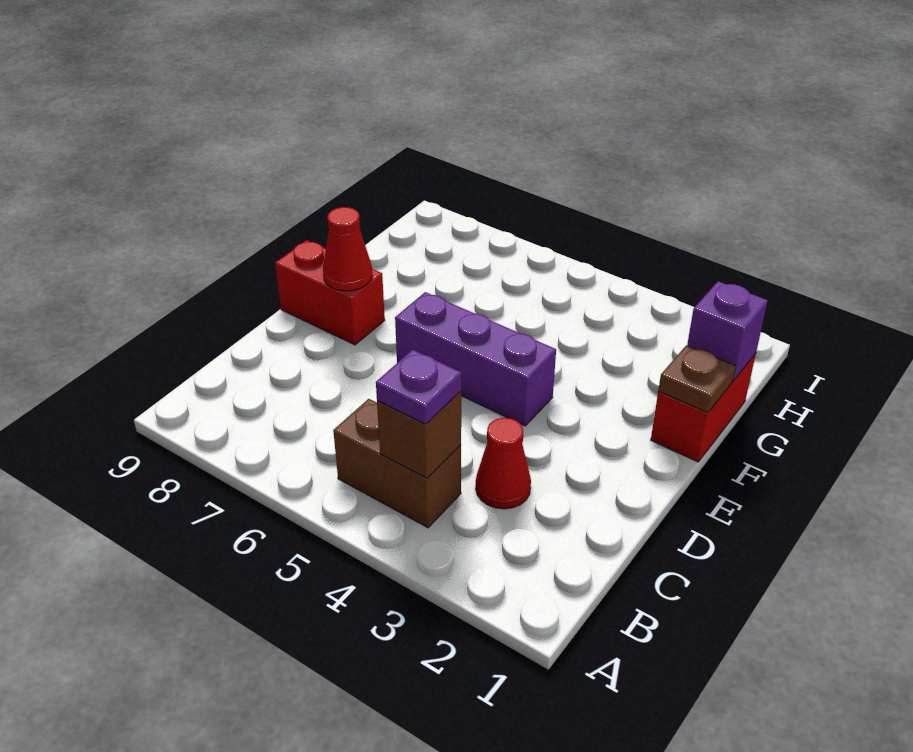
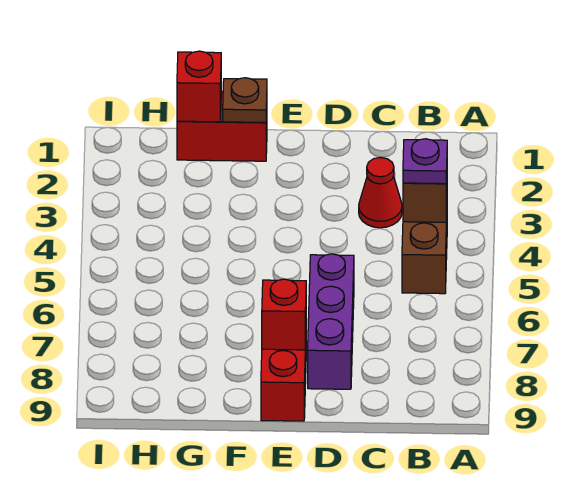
purple brick E4:E6 level 1 -> purple brick D6:D8 level 1
red cone E8 level 2 -> red brick E8 level 2
purple brick G1 level 2 -> red brick G1 level 2

